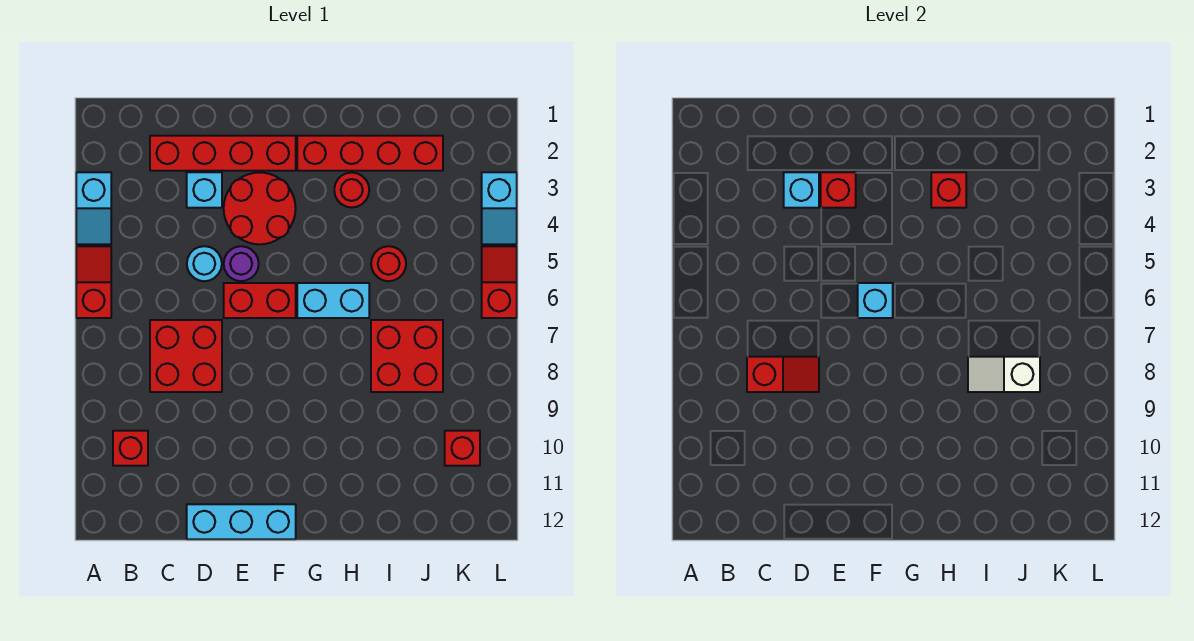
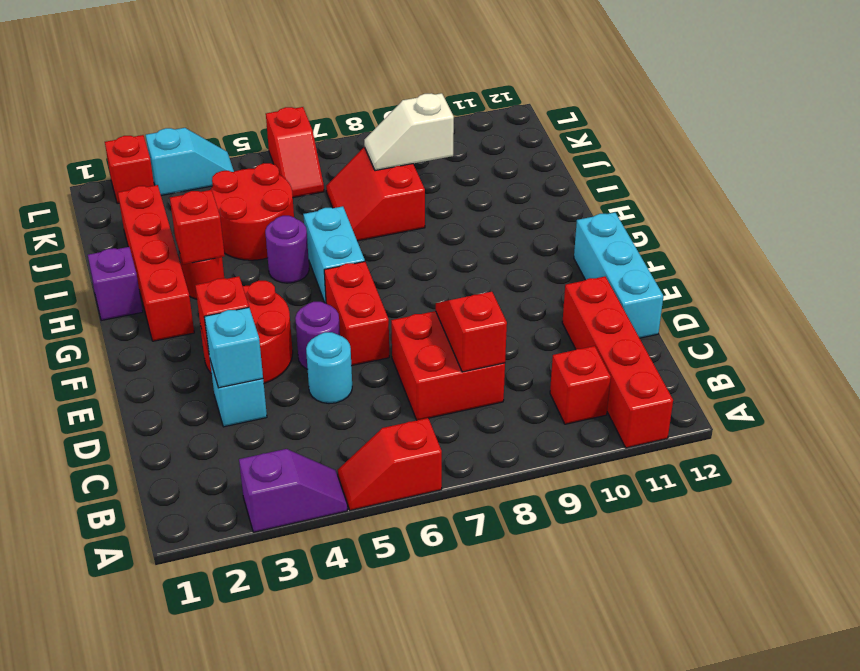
cyan slope A3:A4 level 1 top 3 -> purple slope A3:A4 level 1 top 3
red brick C2:F2 level 1 -> red brick A11:D11 level 1
cyan brick F6 level 2 -> none
none -> purple brick H1 level 1
none -> purple round brick H5 level 1
red round brick I5 level 1 -> red round brick I4:J5 level 1
red brick I7:J8 level 1 -> red slope I7:J8 level 1 top 8
white slope I8:J8 level 2 top J -> white slope J8:J9 level 2 top 9
red brick K10 level 1 -> red brick L2 level 1
red slope L5:L6 level 1 top 6 -> red slope K6:L6 level 1 top L

